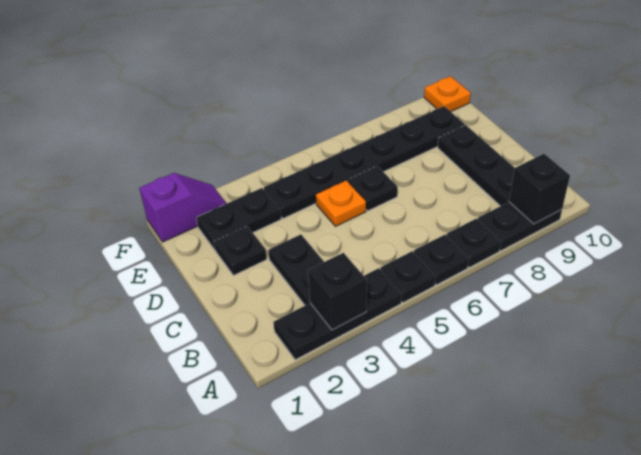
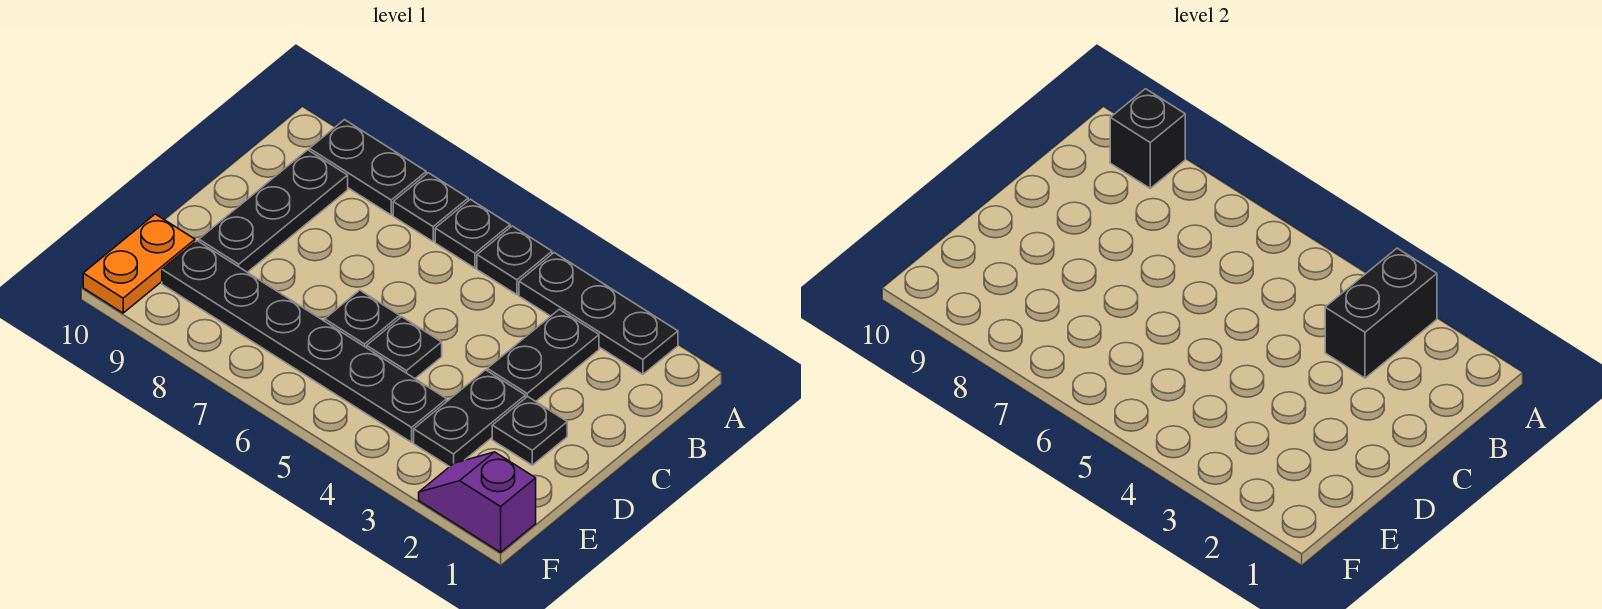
black brick A3 level 2 -> black brick A3:B3 level 2
orange plate D5 level 1 -> black plate D5 level 1
black plate E2:E3 level 1 -> black plate D3:E3 level 1
orange plate F10 level 1 -> orange plate E10:F10 level 1

